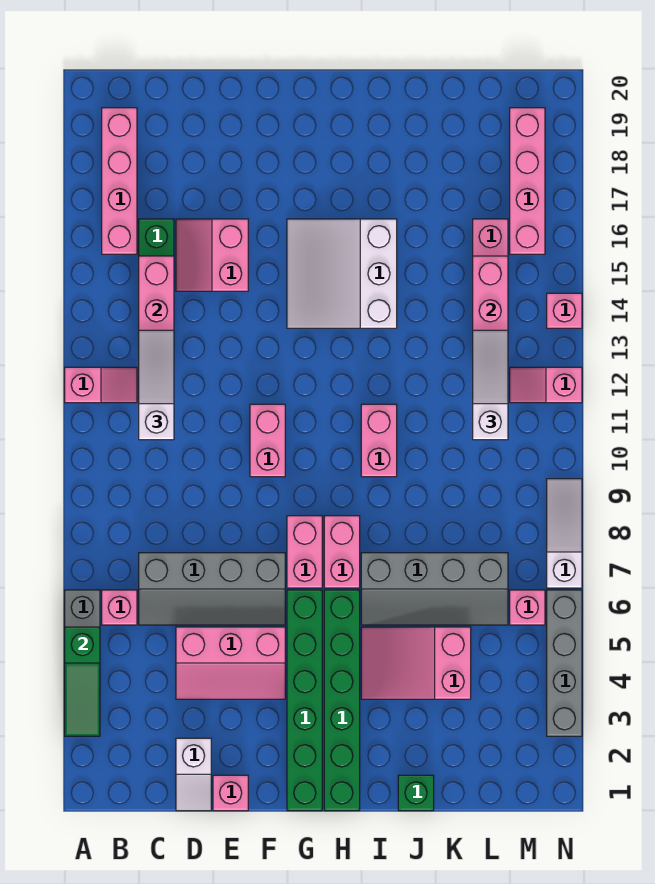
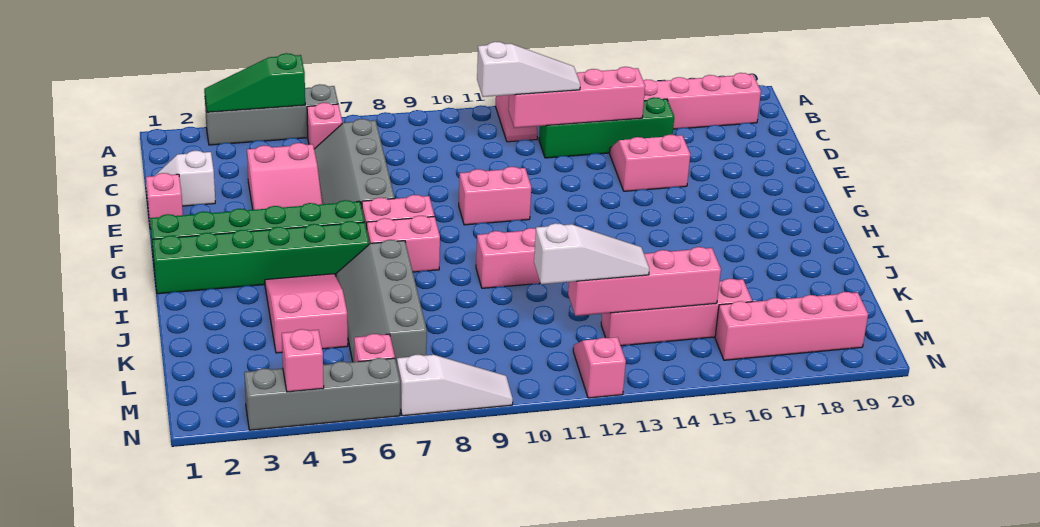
pink slope D4:F5 level 1 top 5 -> pink slope D4:F5 level 1 top D
white slope G14:I16 level 1 top I -> none
green brick J1 level 1 -> none
pink brick N14 level 1 -> pink brick N4 level 2

